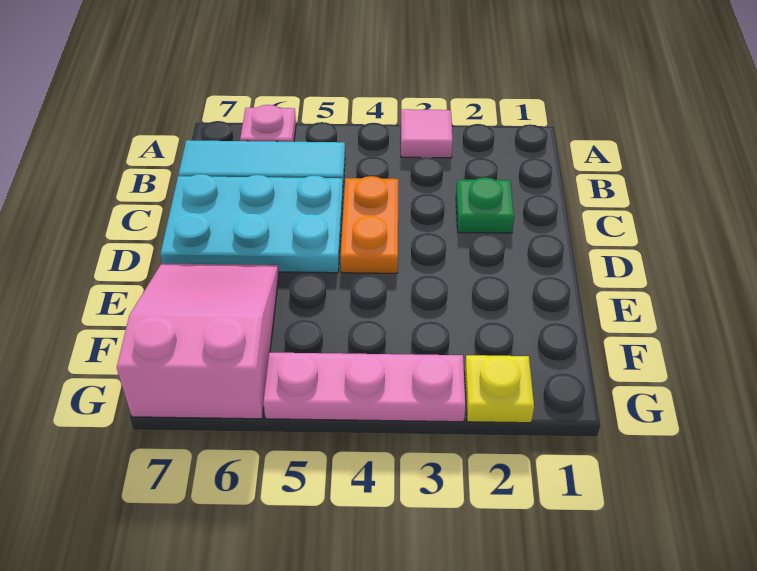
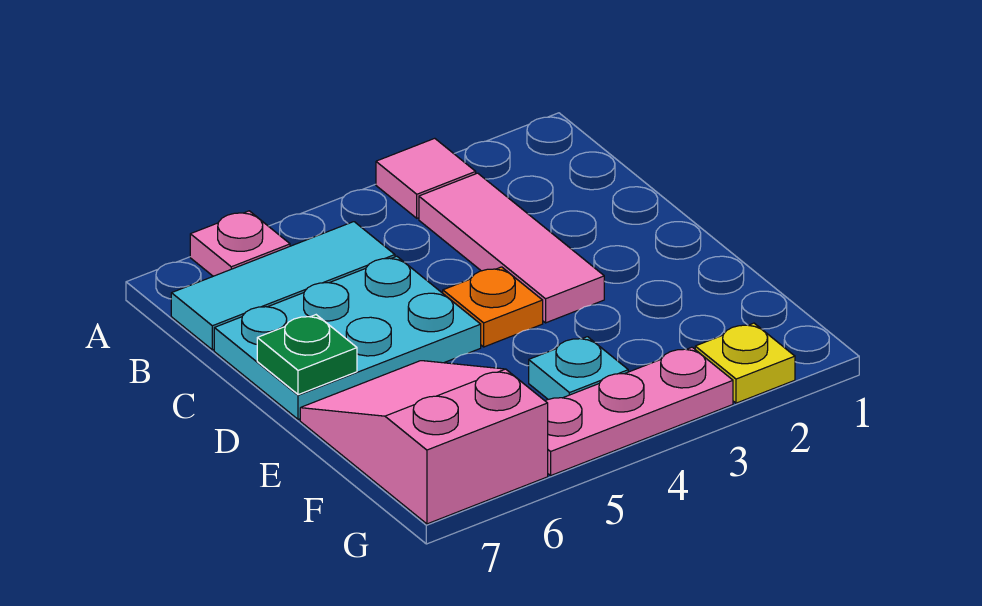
none -> pink tile B3:D3 level 1
green plate C2 level 1 -> green plate D7 level 2
orange plate C4:D4 level 1 -> orange plate D4 level 1
none -> cyan plate F4 level 1

